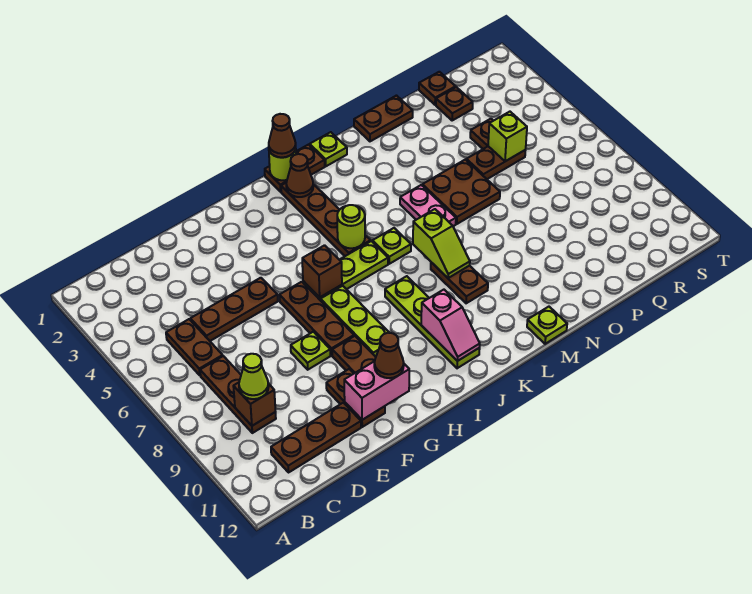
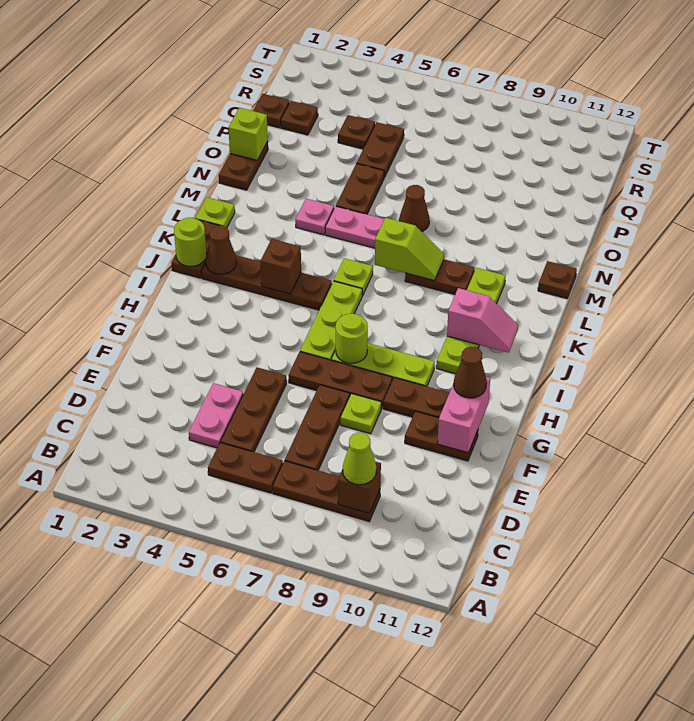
brown plate C11:E11 level 1 -> brown plate D7:F7 level 1
none -> pink plate D4:E4 level 1
brown brick H6 level 2 -> brown brick J4 level 2
brown cone J1 level 3 -> brown cone N7 level 1
lime round brick J5 level 2 -> lime round brick H7 level 2
lime plate J8:J11 level 1 -> lime plate I10:L10 level 1
none -> pink plate M4 level 1
lime plate M12 level 1 -> brown plate M12 level 1
brown plate N5:O6 level 1 -> brown plate N5:O5 level 1
lime brick Q5 level 2 -> lime brick O1 level 2

